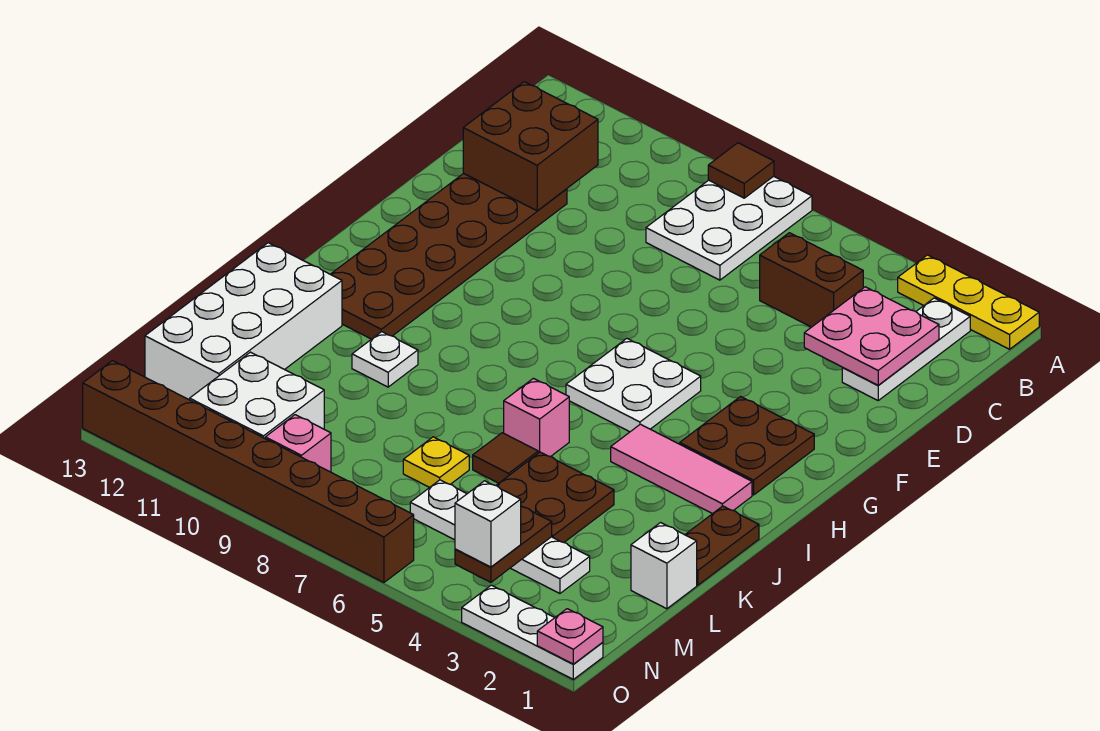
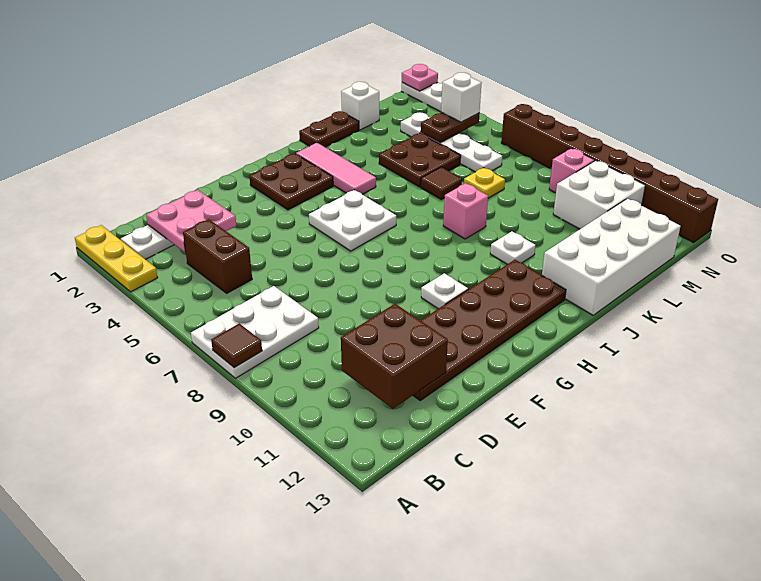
none -> white plate G10 level 1
pink brick J6 level 1 -> pink brick J8 level 1

